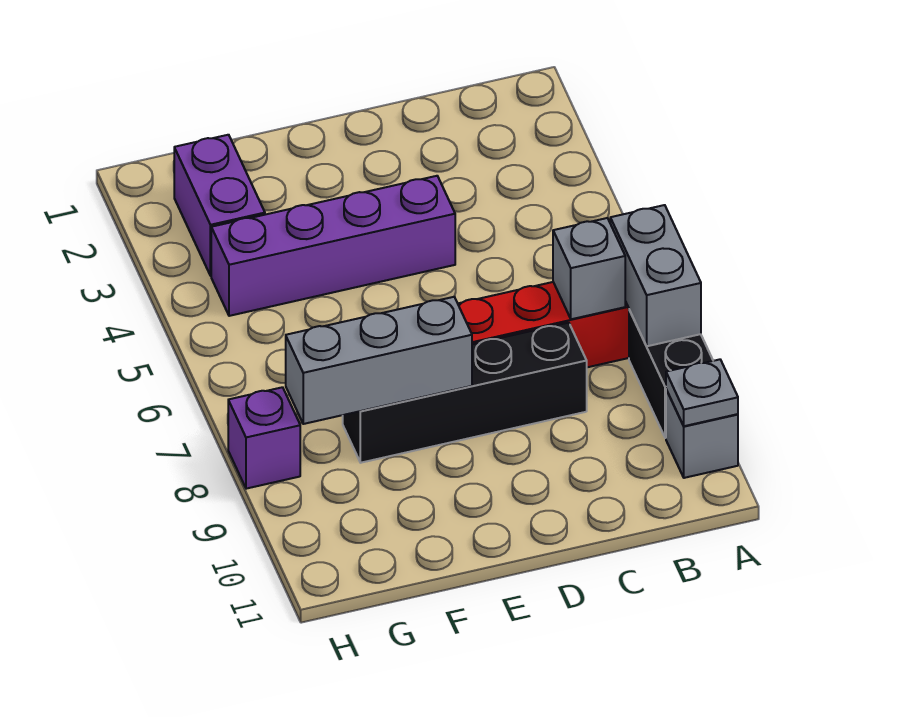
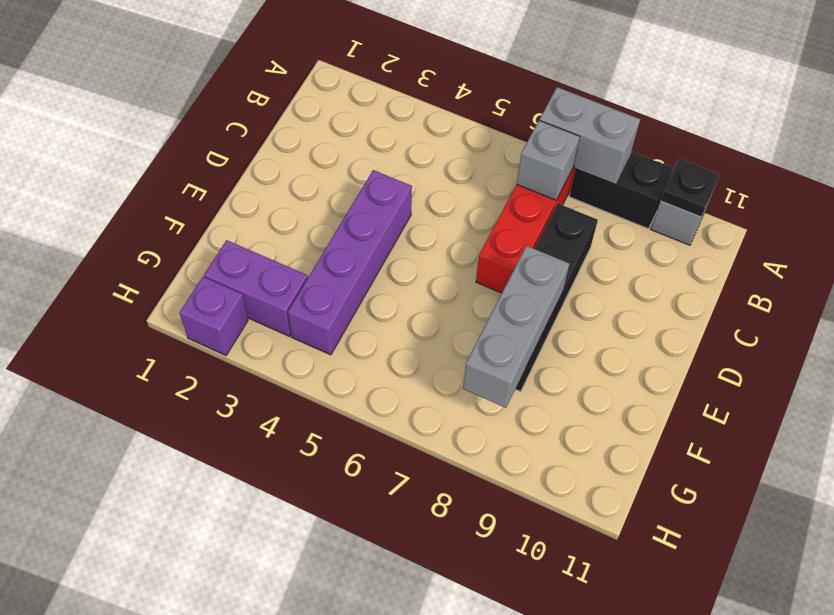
grey plate A10 level 2 -> black plate A10 level 2
purple brick H8 level 1 -> purple brick H2 level 1

